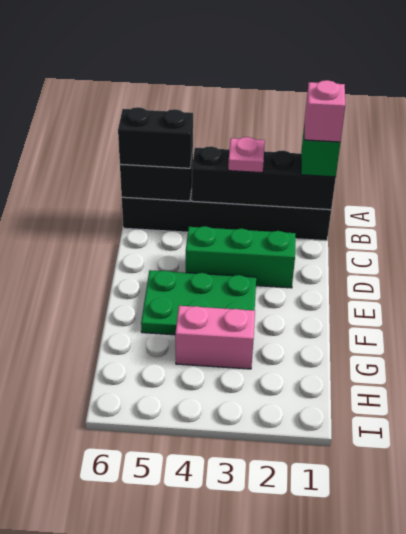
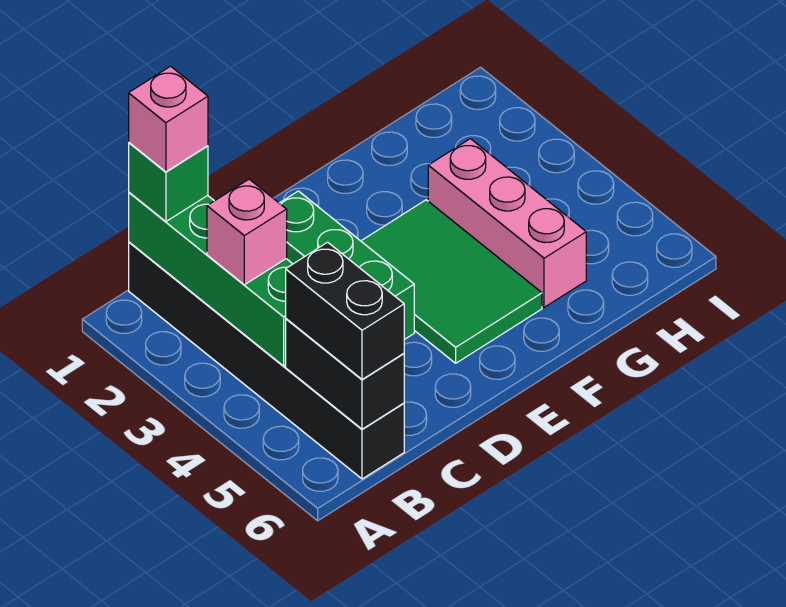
black brick B1:B4 level 2 -> green brick B1:B4 level 2
pink plate B3 level 3 -> pink brick B3 level 3
green plate E3:F5 level 1 -> green tile E3:F5 level 1
pink brick G3:G4 level 1 -> pink brick G3:G5 level 1

